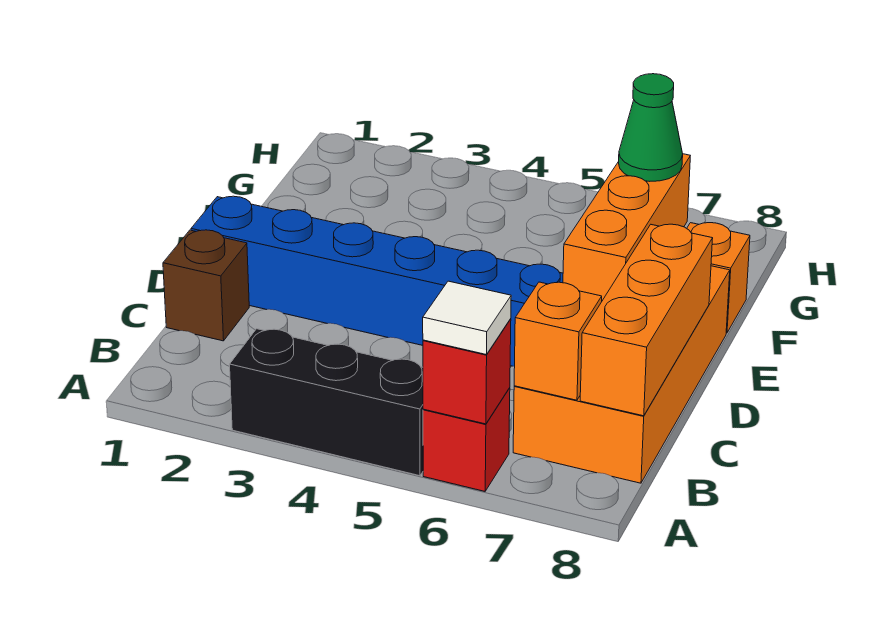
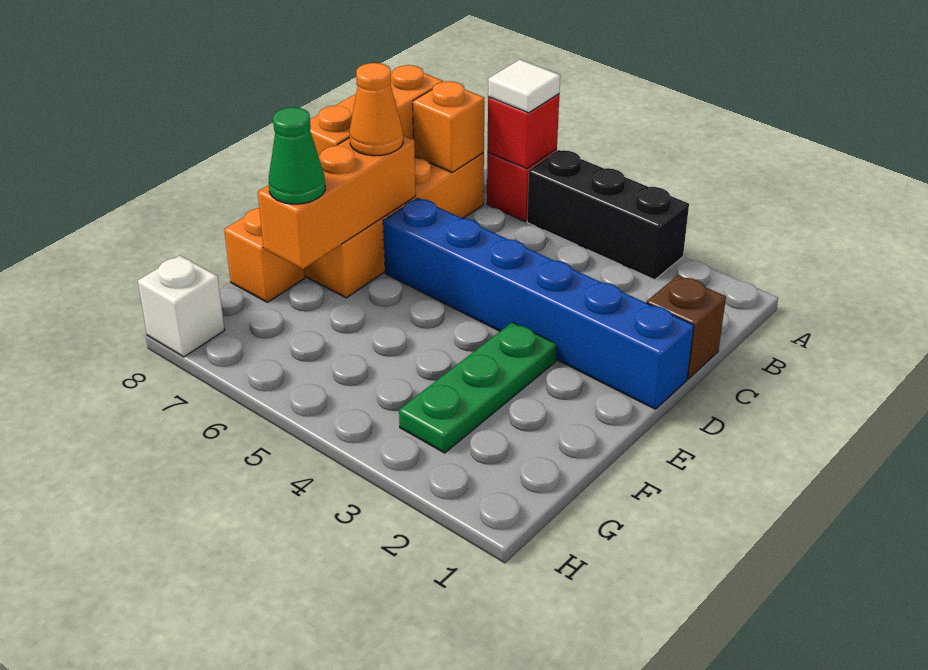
none -> orange cone D7 level 3
none -> green plate E3:G3 level 1
none -> white brick H8 level 1

